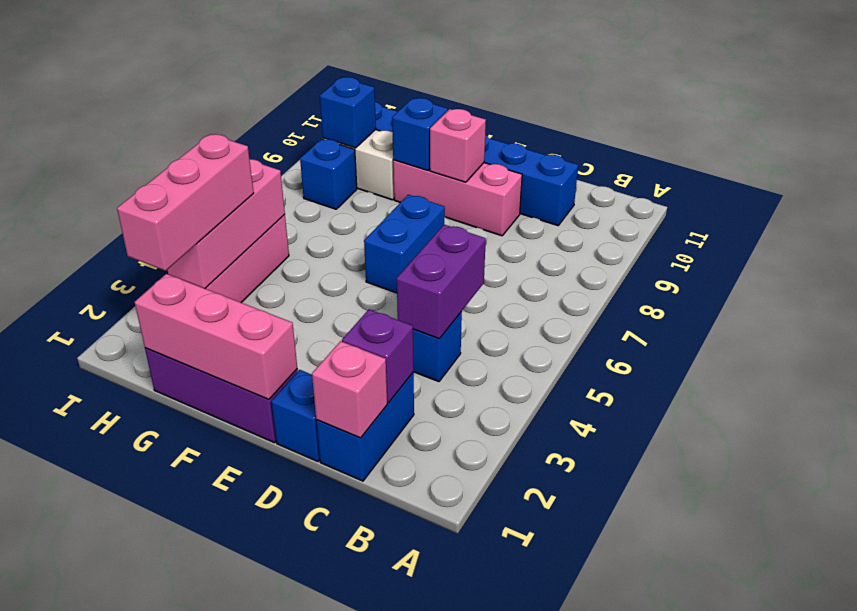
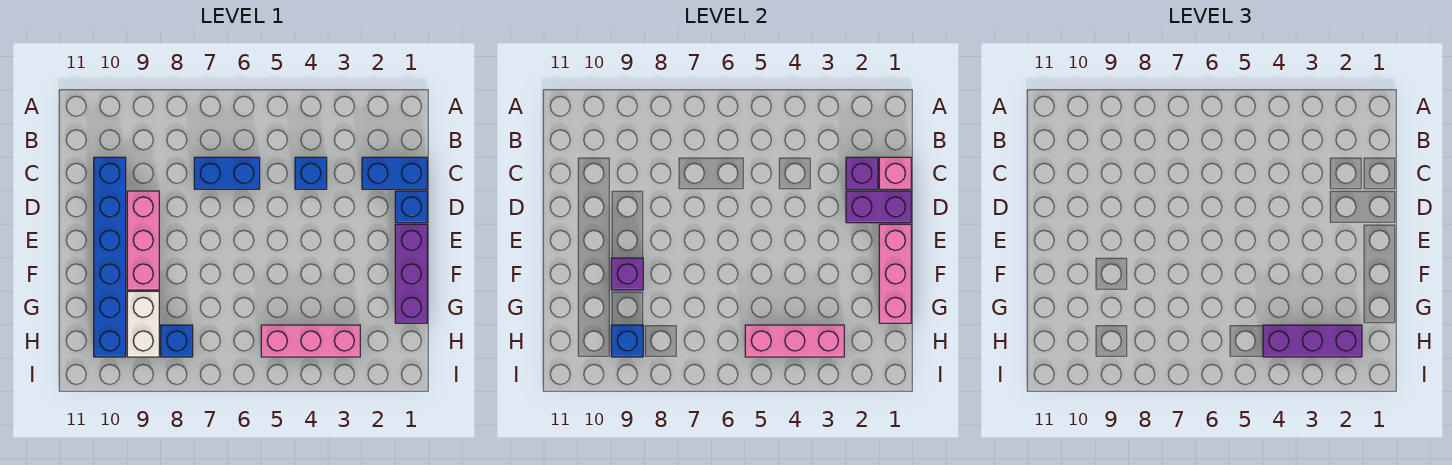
purple brick C4:C5 level 2 -> purple brick D1:D2 level 2
blue brick E6:E7 level 1 -> blue brick C6:C7 level 1
pink brick E9 level 2 -> none
blue brick F9 level 2 -> purple brick F9 level 2
pink brick H2:H4 level 3 -> purple brick H2:H4 level 3

